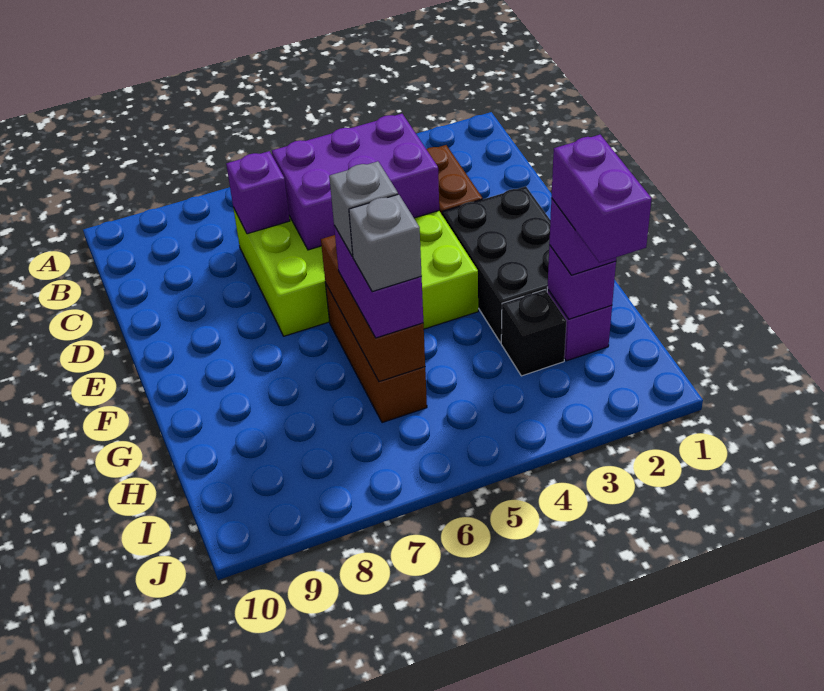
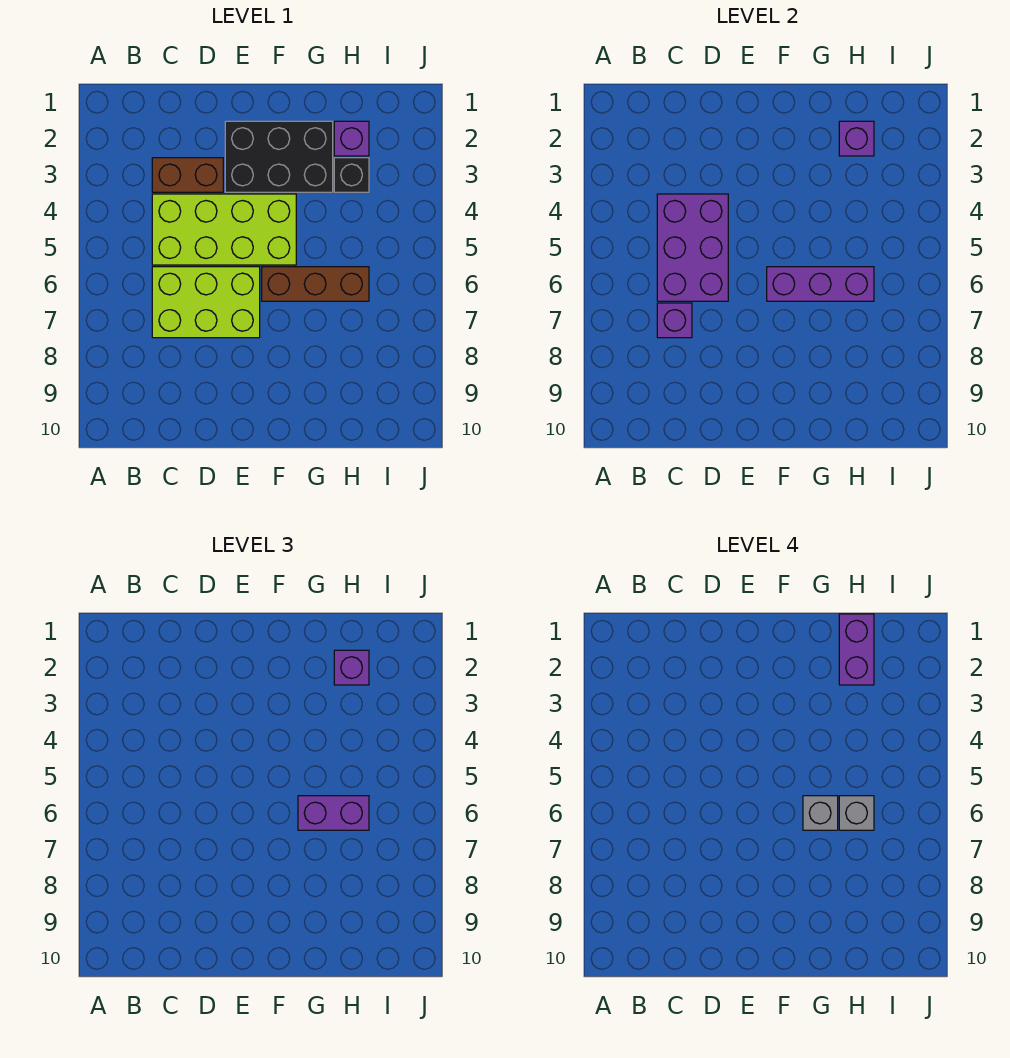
brown brick F6:H6 level 2 -> purple brick F6:H6 level 2
purple brick H2:I2 level 4 -> purple brick H1:H2 level 4

